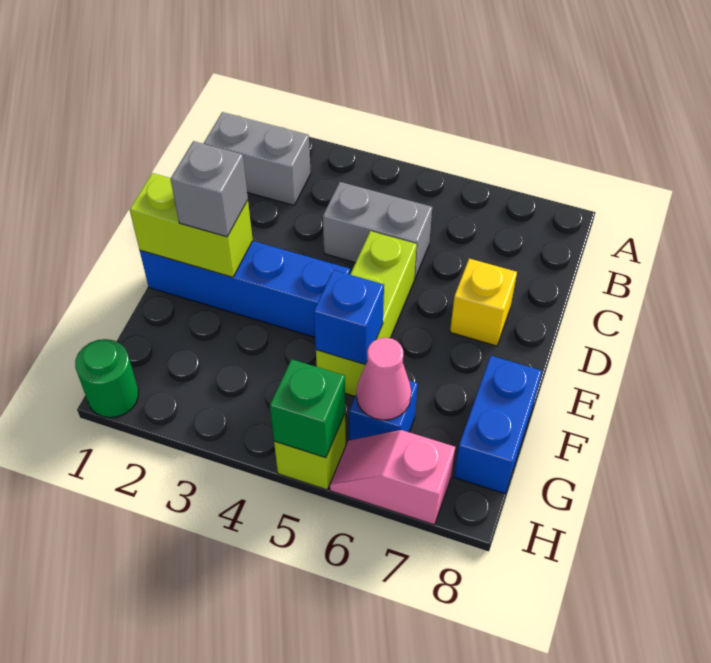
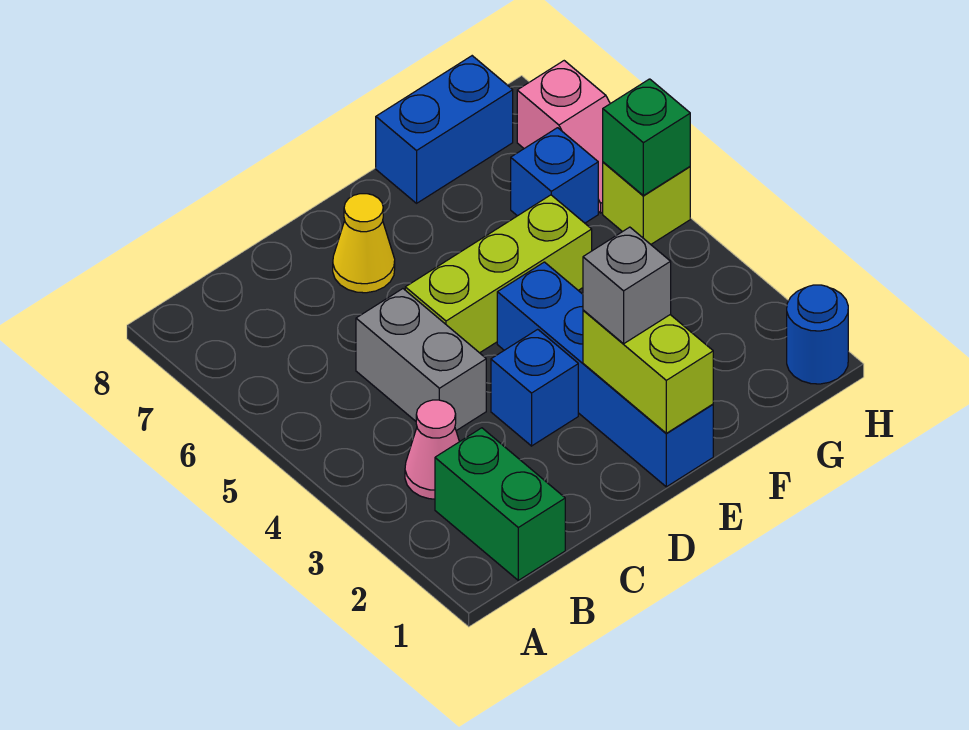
grey brick B1:B2 level 1 -> green brick B1:B2 level 1
yellow brick D7 level 1 -> yellow cone D7 level 1
blue brick F5 level 2 -> blue brick D3 level 1
pink cone G6 level 2 -> pink cone B3 level 1
green round brick H1 level 1 -> blue round brick H1 level 1

